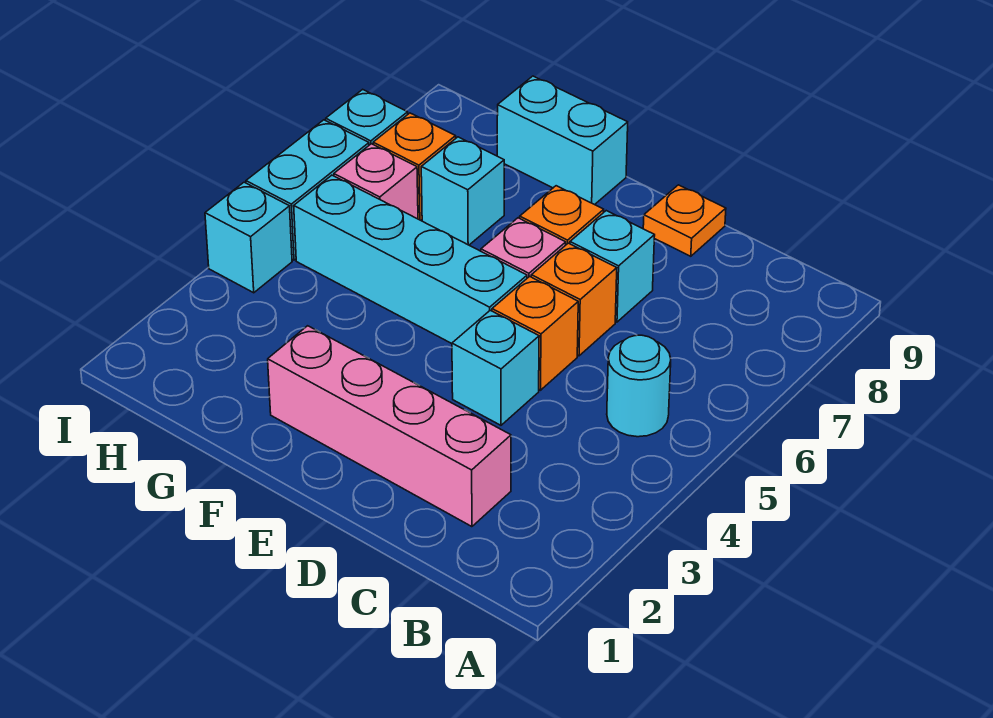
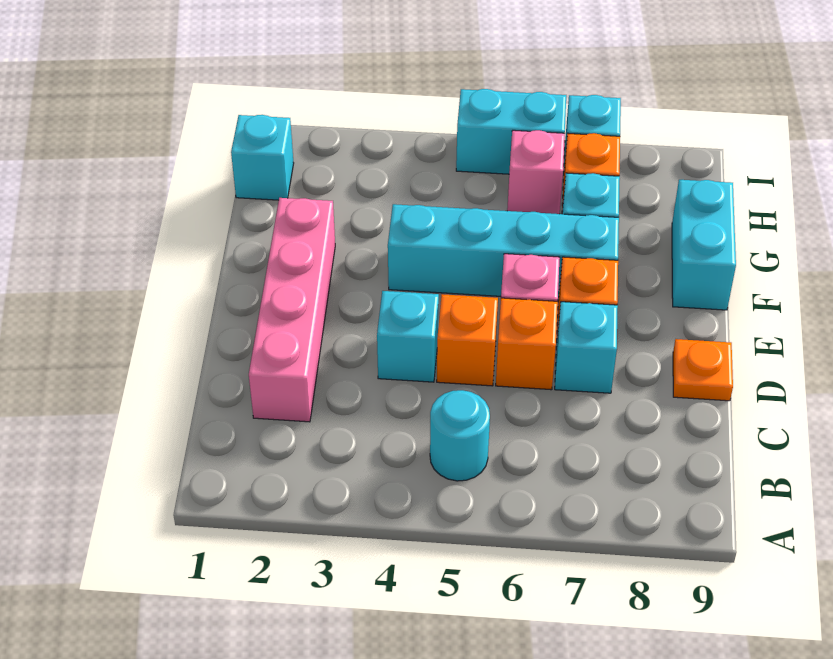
cyan brick E5:H5 level 1 -> cyan brick F4:F7 level 1
cyan brick I4 level 1 -> cyan brick H1 level 1

